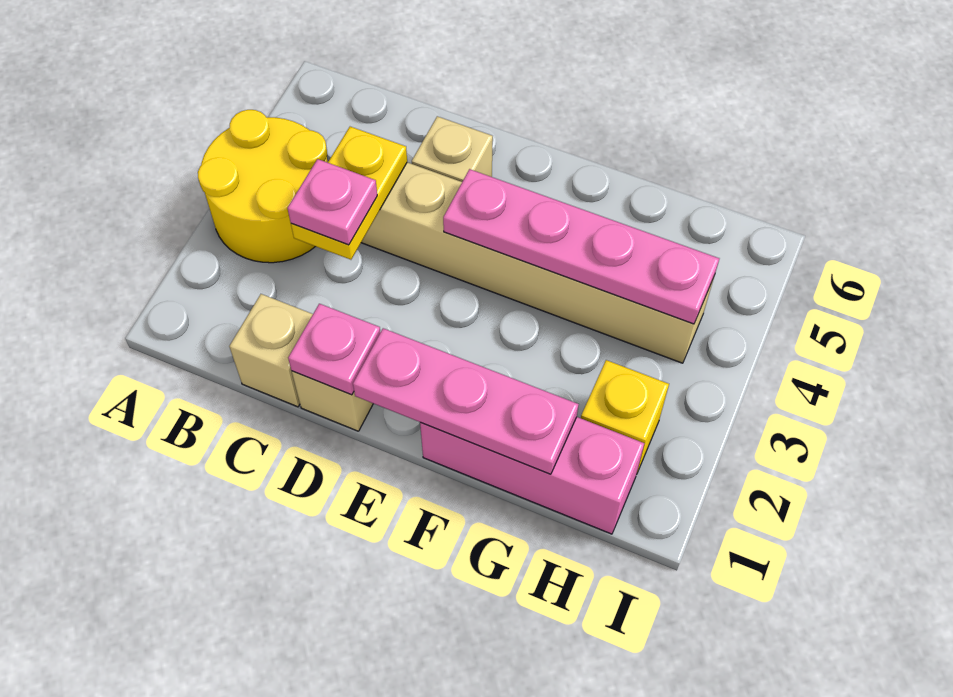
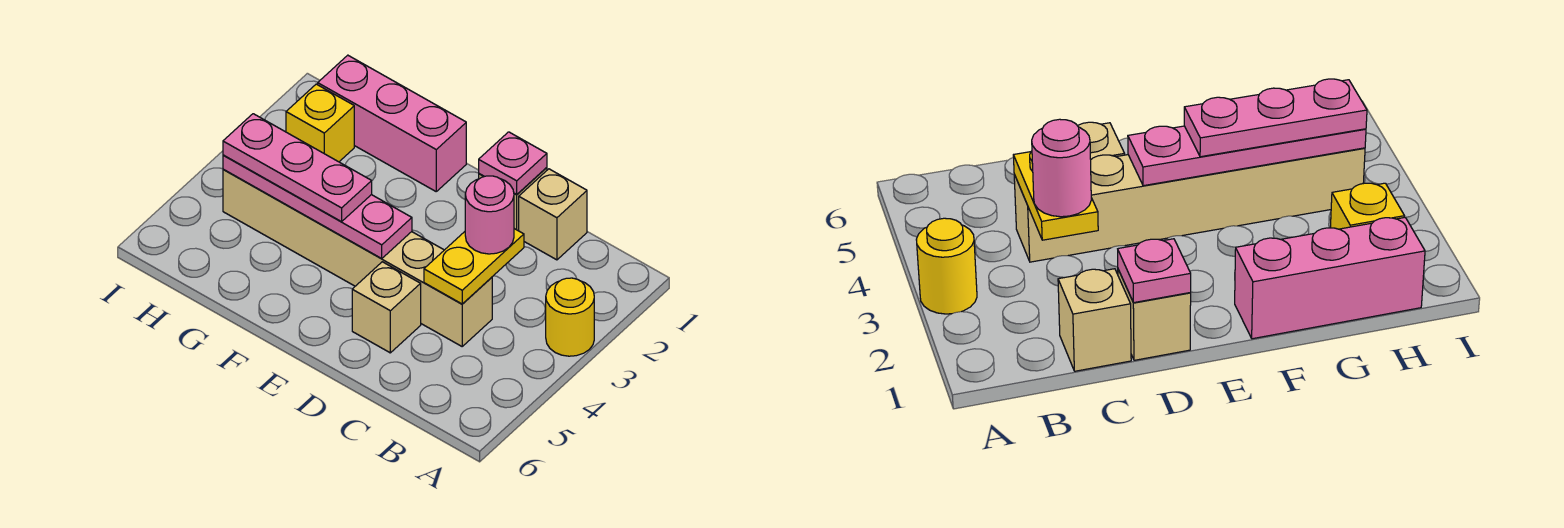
yellow round brick A3:B4 level 1 -> yellow round brick A3 level 1
pink plate C3 level 3 -> pink round brick C3 level 3
pink plate E1:G1 level 2 -> pink plate F4:H4 level 3

